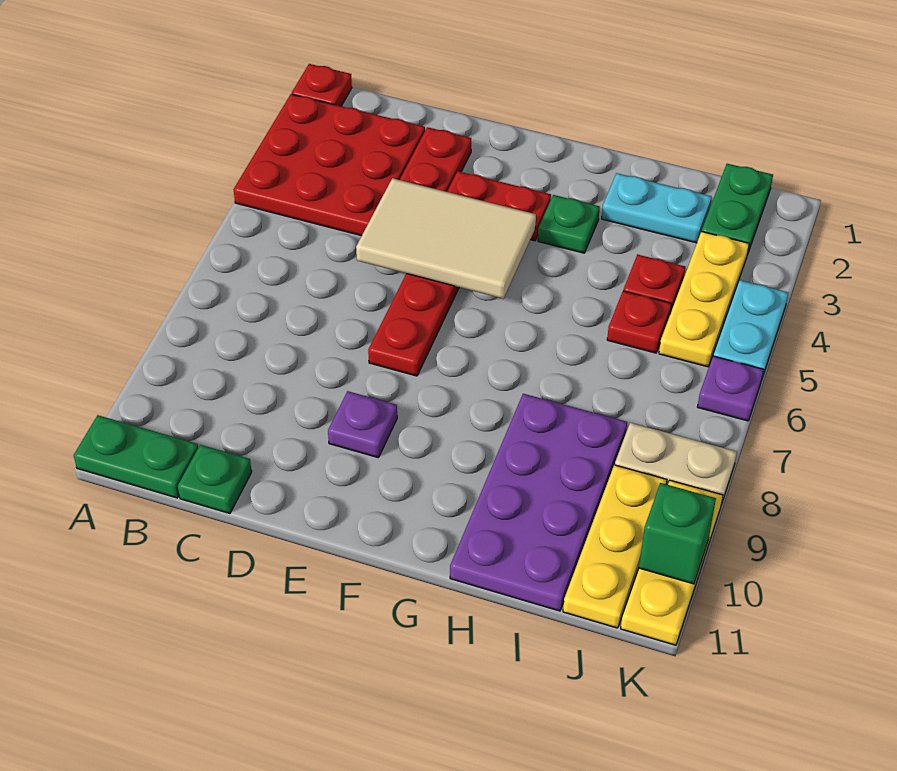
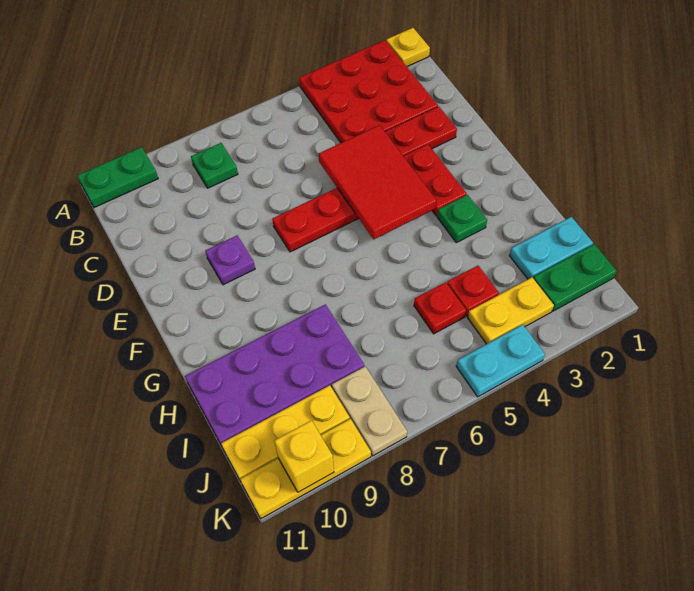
red plate A1 level 1 -> yellow plate A1 level 1
green plate A11:B11 level 1 -> green plate A10:A11 level 1
green plate C11 level 1 -> green plate B8 level 1
tan tile D4:F5 level 2 -> red tile D4:F5 level 2
cyan plate H2:I2 level 1 -> cyan plate I1:I2 level 1
yellow plate J3:J5 level 1 -> yellow plate J3:J4 level 1
purple plate K6 level 1 -> none
green brick K10 level 2 -> yellow brick K10 level 2

